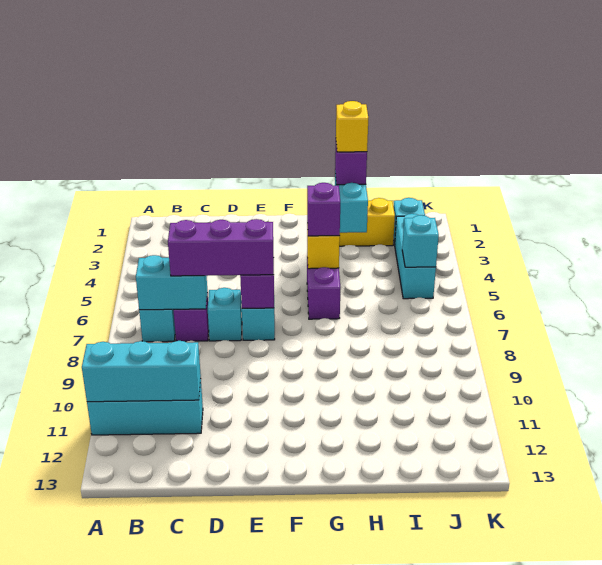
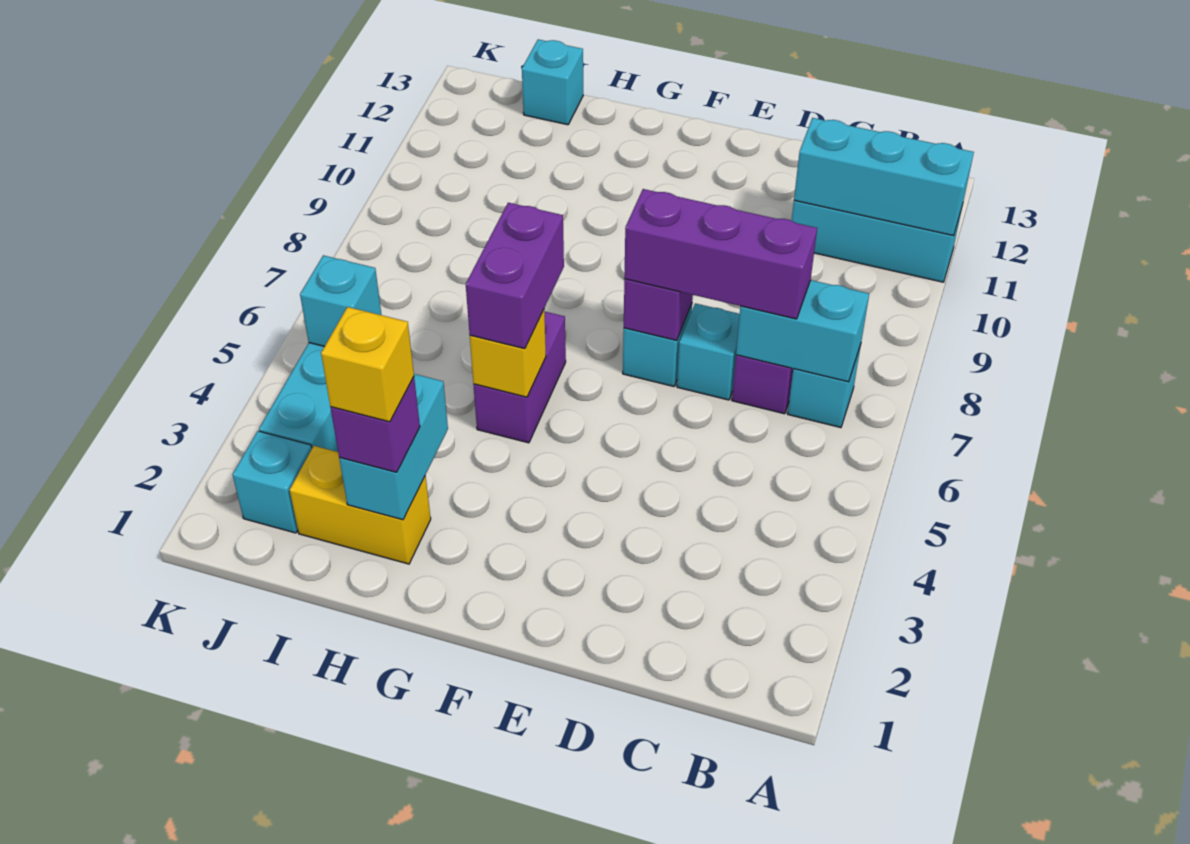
purple brick G5 level 3 -> purple brick G5:G6 level 3
none -> cyan brick I13 level 1

